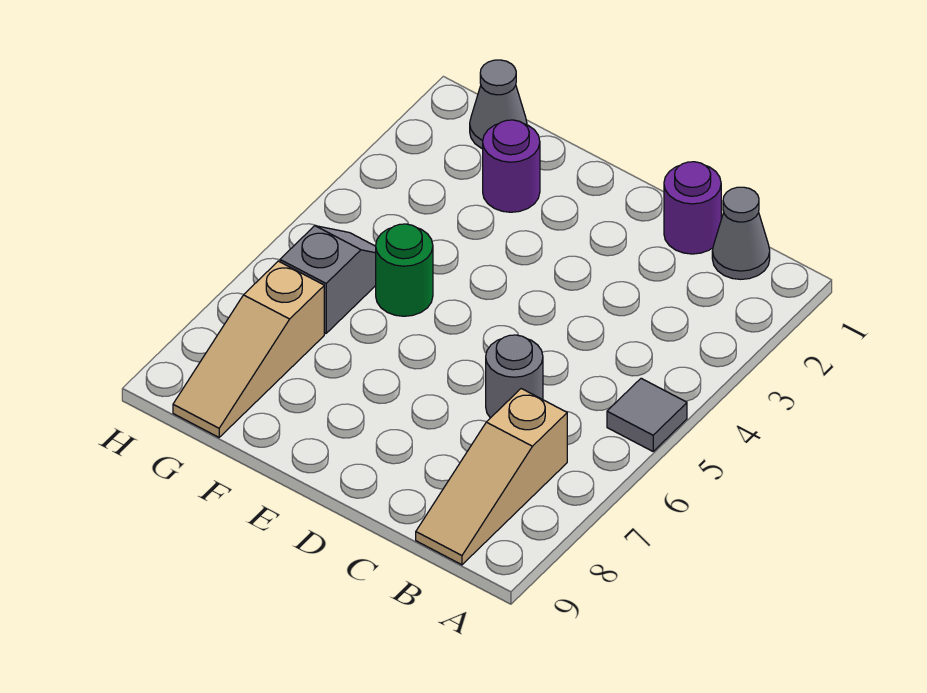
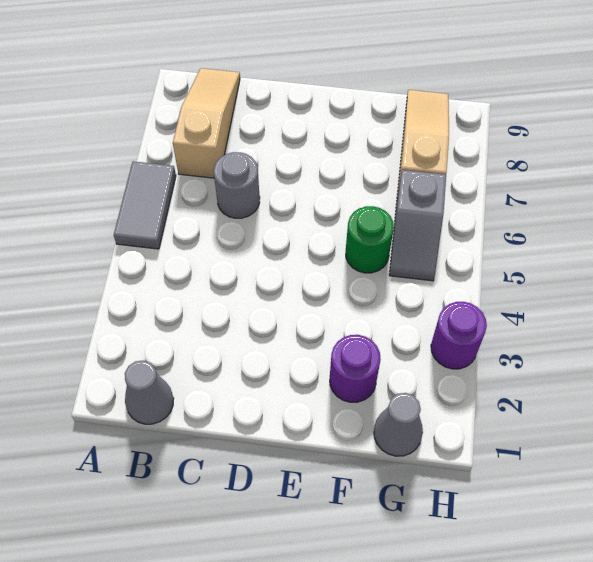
grey tile A5 level 1 -> grey tile A5:A6 level 1
purple round brick C1 level 1 -> purple round brick H3 level 1

